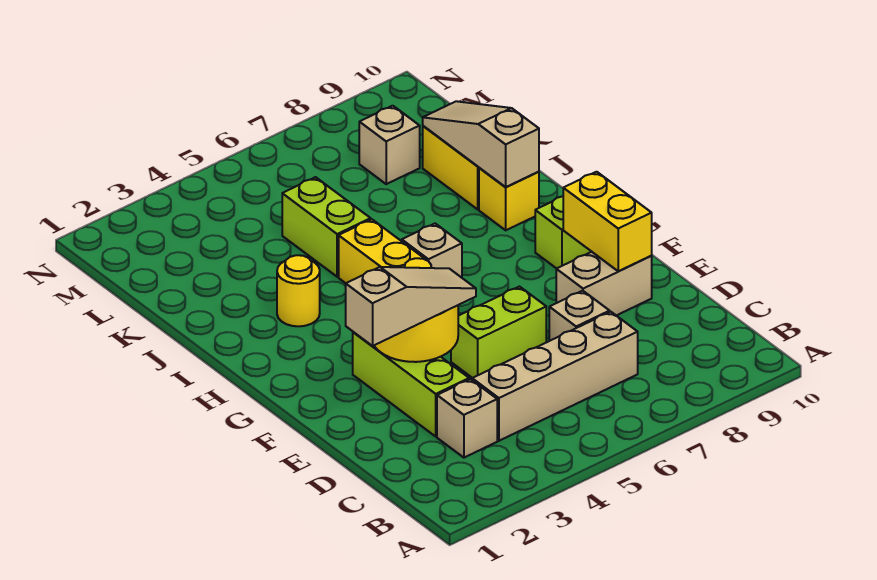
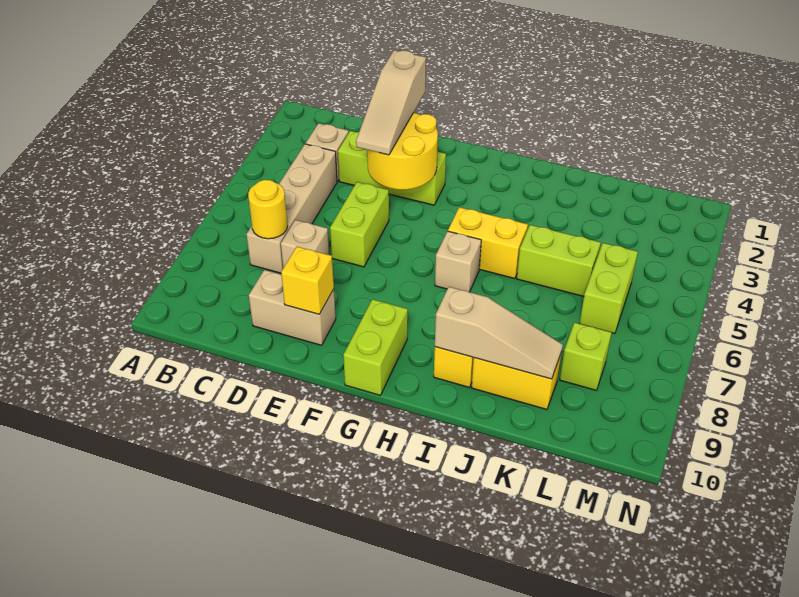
tan brick E8:E9 level 1 -> tan brick D9:E9 level 1
yellow brick E9:F9 level 2 -> yellow brick E9 level 2
yellow round brick I3 level 1 -> yellow round brick C7 level 2
none -> lime brick L5:L6 level 1
tan brick L8 level 1 -> lime brick L8 level 1

